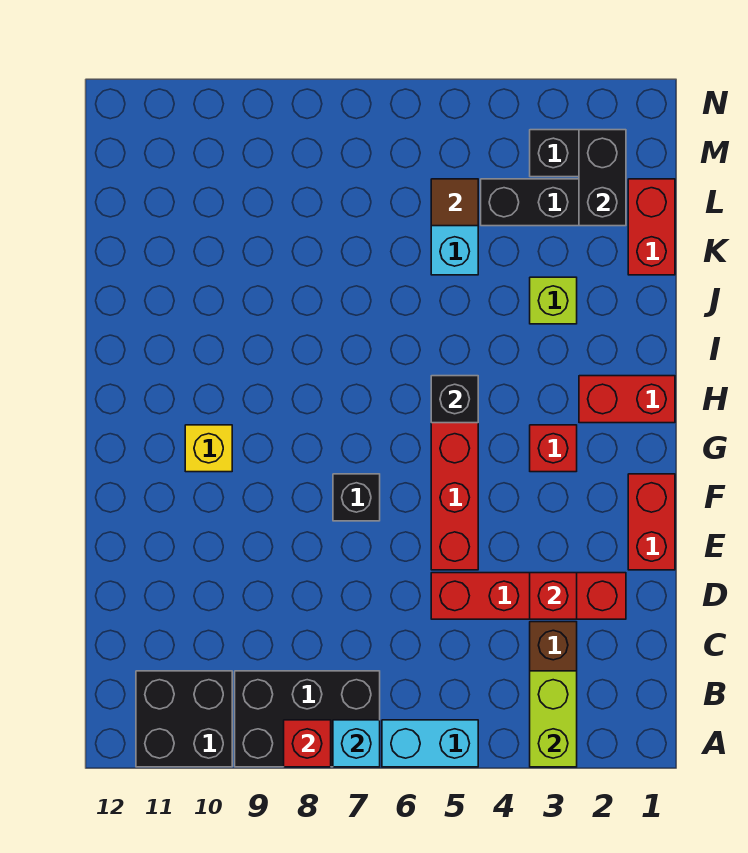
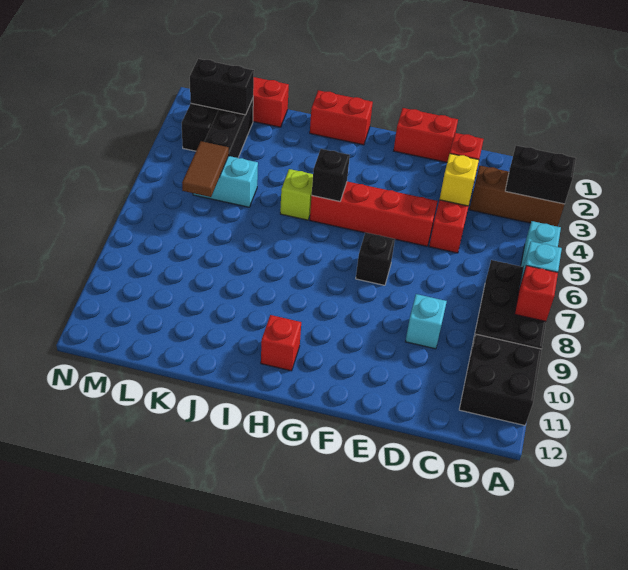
lime brick A3:B3 level 2 -> black brick A3:B3 level 2
none -> cyan brick D9 level 1
red brick G3 level 1 -> red brick H11 level 1
yellow brick G10 level 1 -> yellow brick D4 level 2
red brick H1:H2 level 1 -> red brick H1:I1 level 1
lime brick J3 level 1 -> lime brick I5 level 1
brown tile L5 level 2 -> brown tile L5:L6 level 2

